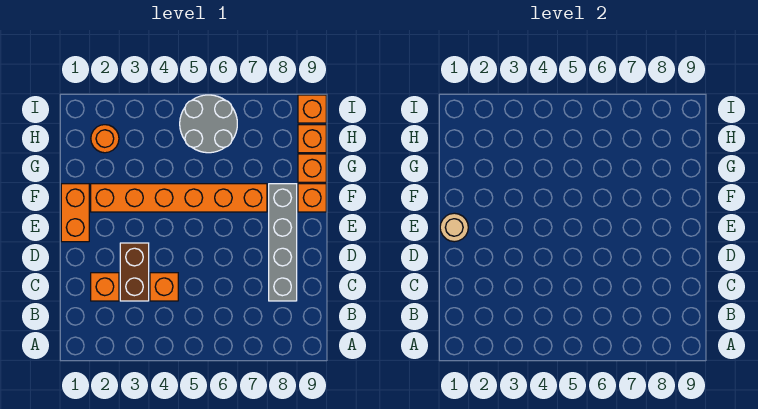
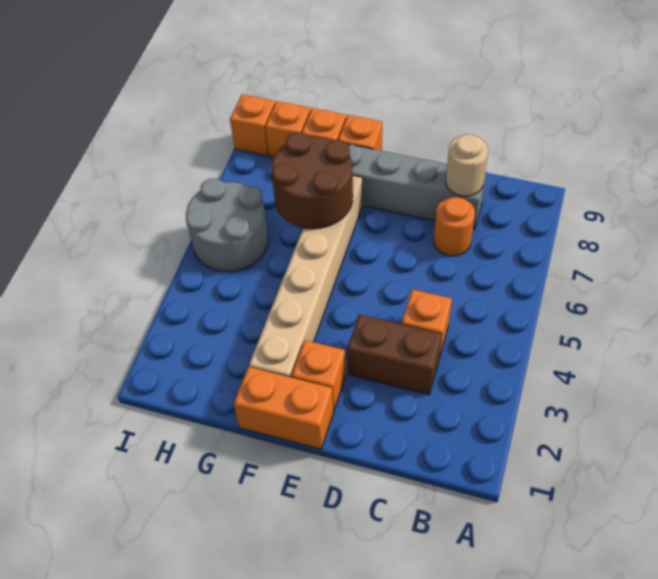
orange brick C2 level 1 -> orange brick E2 level 1
tan round brick E1 level 2 -> tan round brick C8 level 2
orange brick F2:F7 level 1 -> tan brick F2:F7 level 1
none -> brown round brick F6:G7 level 2
orange round brick H2 level 1 -> orange round brick C7 level 1

